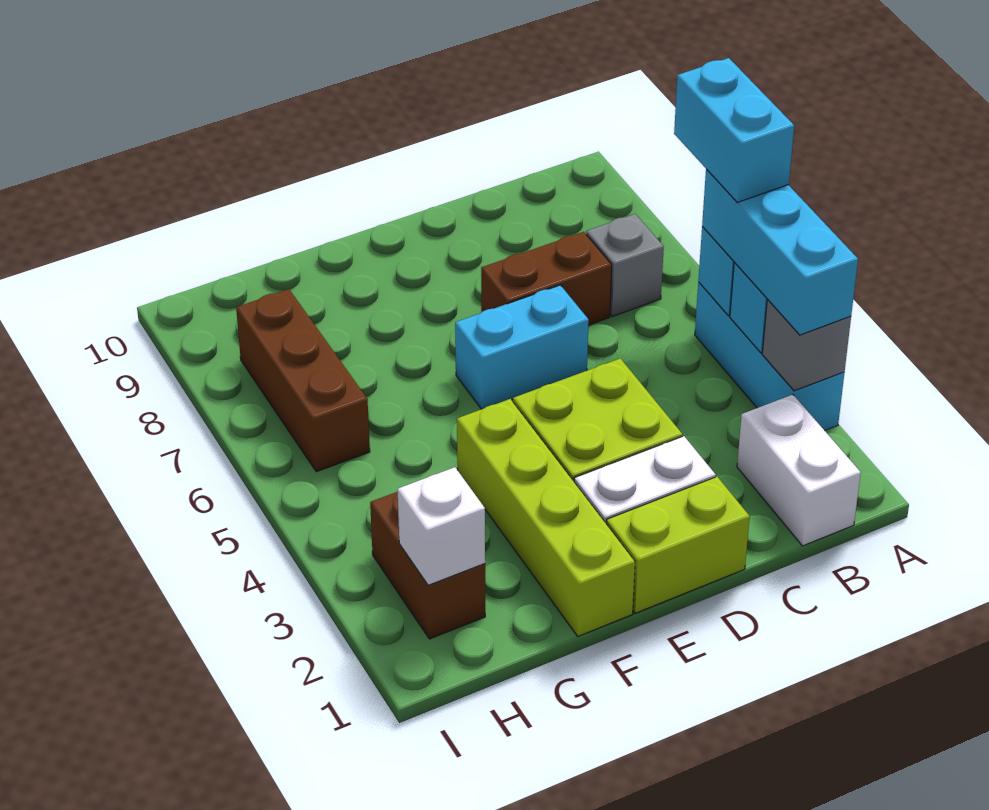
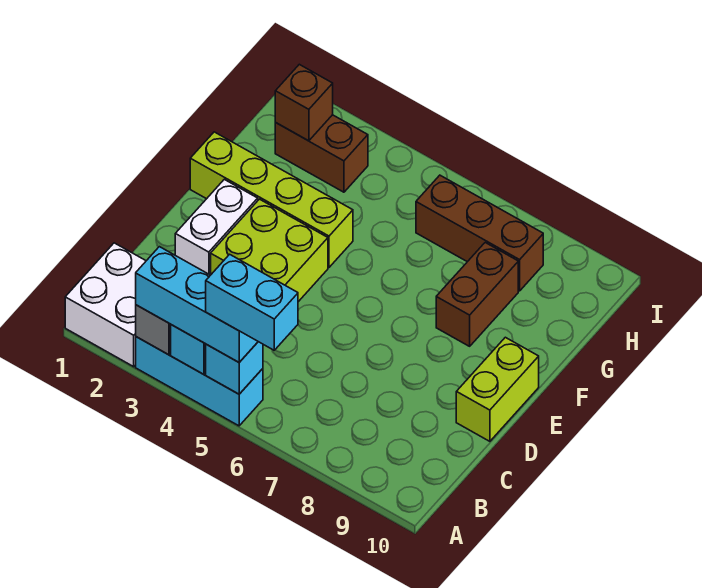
white brick B1:B2 level 1 -> white brick A1:B2 level 1
grey brick B7 level 1 -> none
brown brick C7:D7 level 1 -> brown brick F8:G8 level 1
lime brick D1:E1 level 1 -> lime brick D10:E10 level 1
cyan brick D6:E6 level 1 -> none
white brick H2 level 2 -> brown brick H2 level 2

